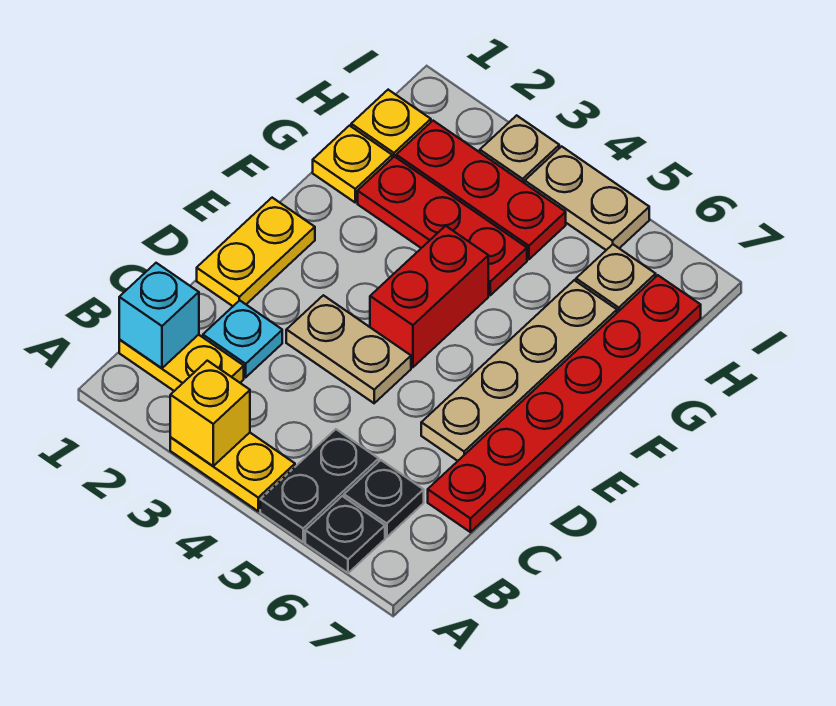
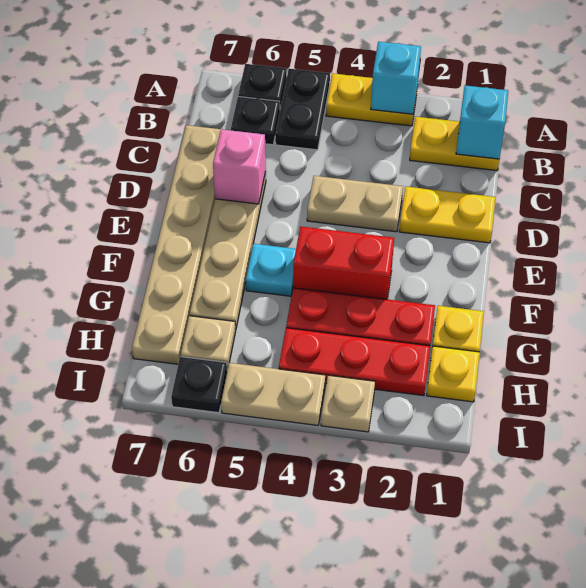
yellow brick A3 level 2 -> cyan brick A3 level 2
cyan plate C2 level 1 -> cyan plate F5 level 1
red plate C7:H7 level 1 -> tan plate C7:H7 level 1
yellow plate D1:E1 level 1 -> yellow plate D1:D2 level 1
none -> pink brick D6 level 2
red brick E4:F4 level 1 -> red brick F3:F4 level 1
none -> black plate I6 level 1

